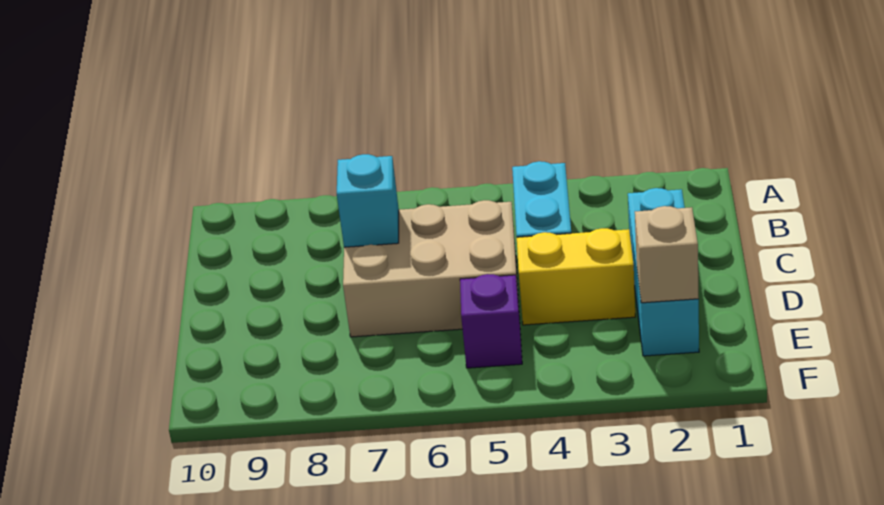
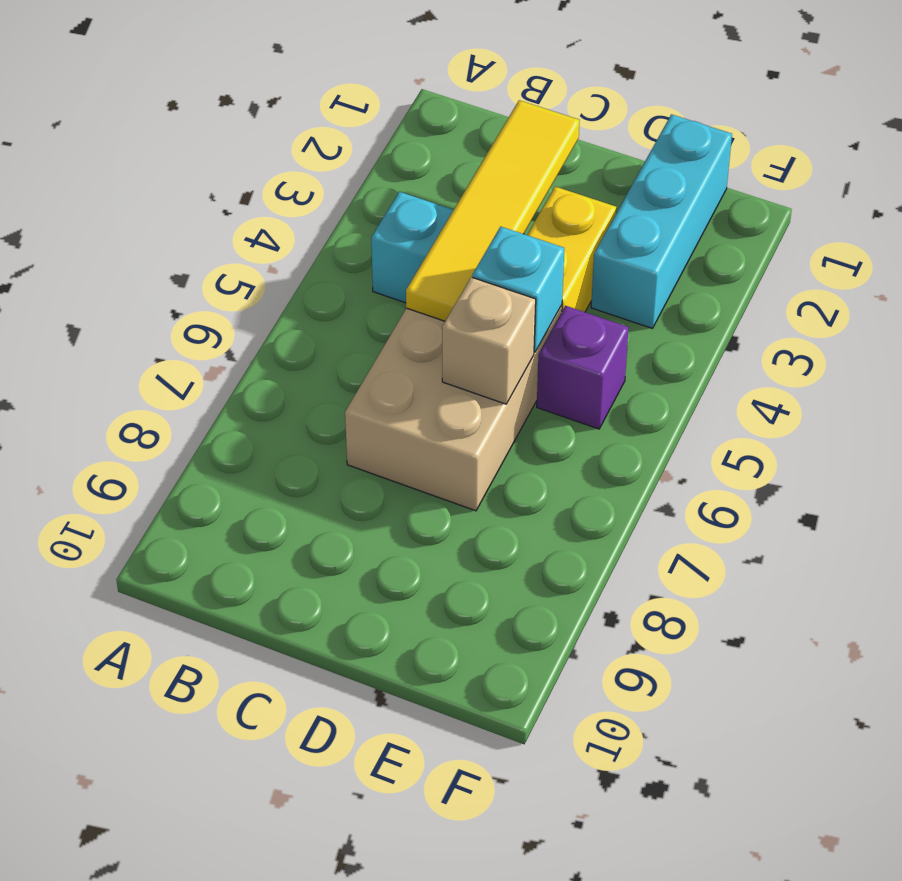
cyan brick C2:E2 level 1 -> cyan brick E1:E3 level 1
none -> yellow tile C2:C5 level 2
cyan brick C7 level 2 -> cyan brick D5 level 2
tan brick E2 level 2 -> tan brick D6 level 2

